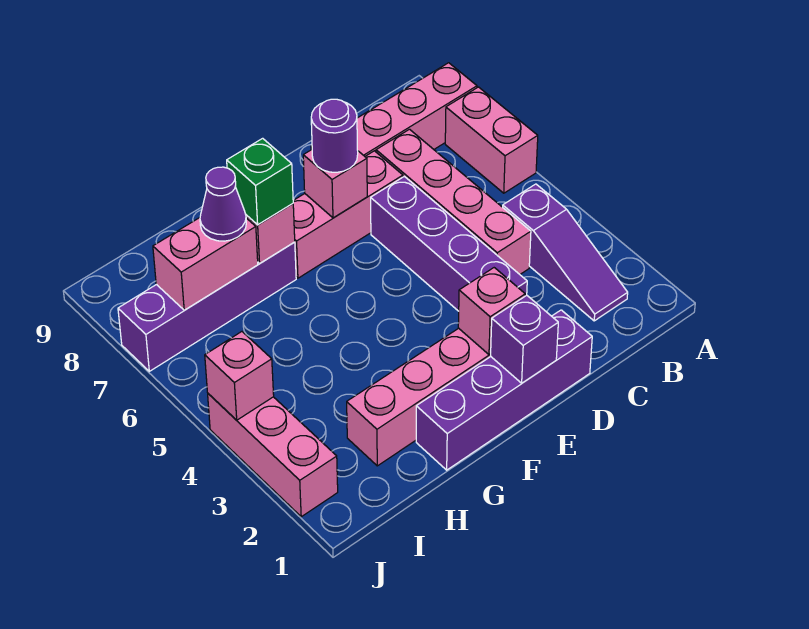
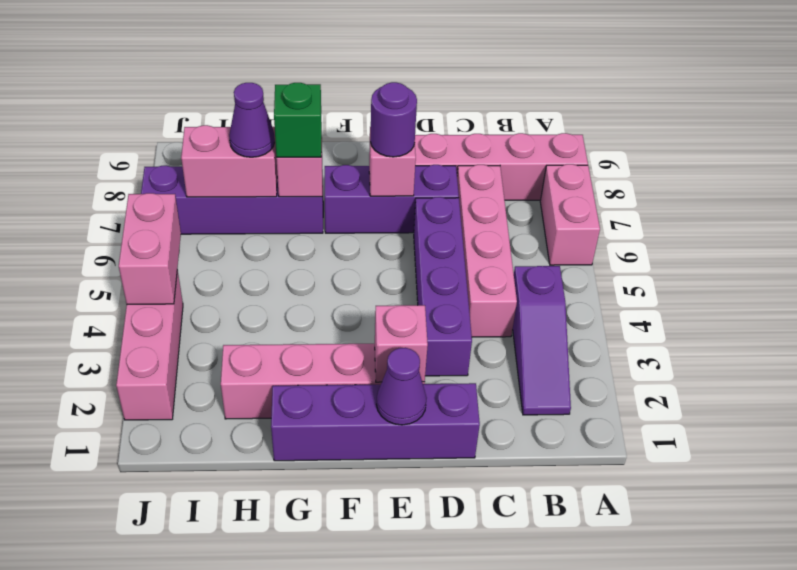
pink brick D7:F7 level 1 -> purple brick D7:F7 level 1
purple brick E1 level 2 -> purple cone E1 level 2
pink brick J4 level 2 -> pink brick J4:J5 level 2

